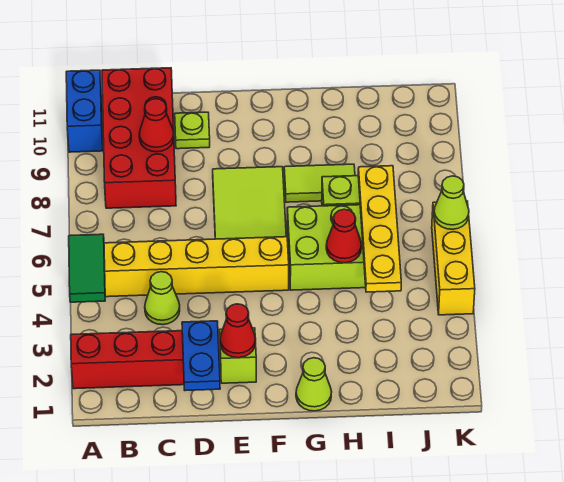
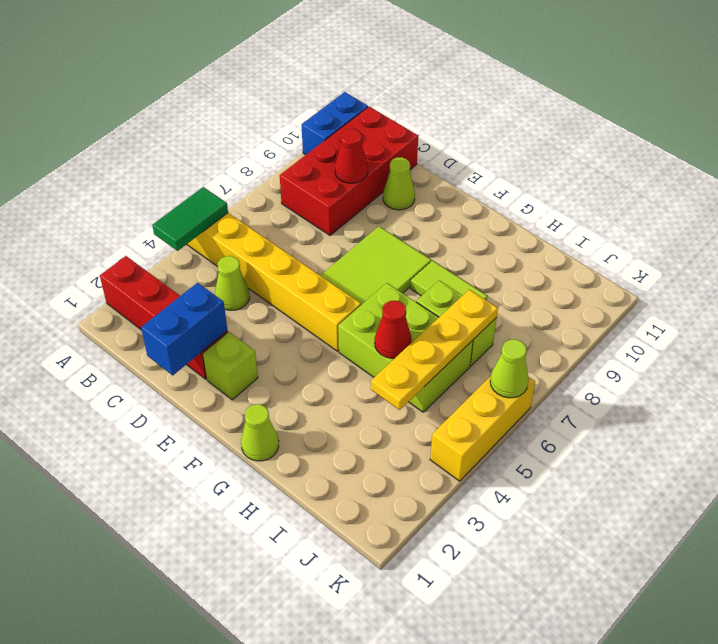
blue plate D1:D2 level 2 -> blue brick D1:D2 level 2
lime plate D10 level 1 -> lime cone D10 level 1
red cone E2 level 2 -> none

